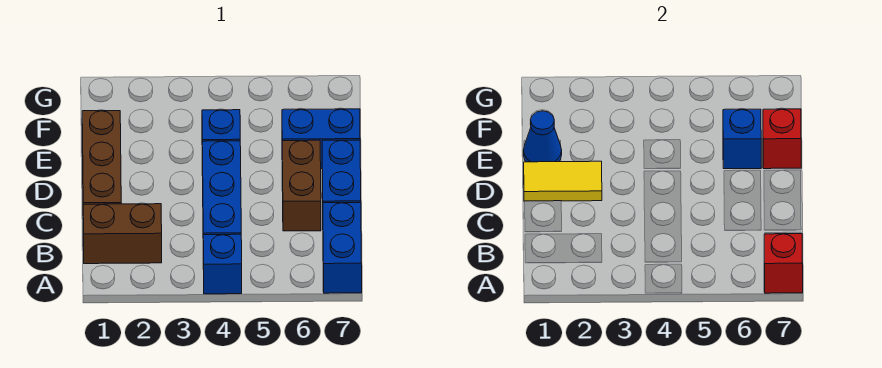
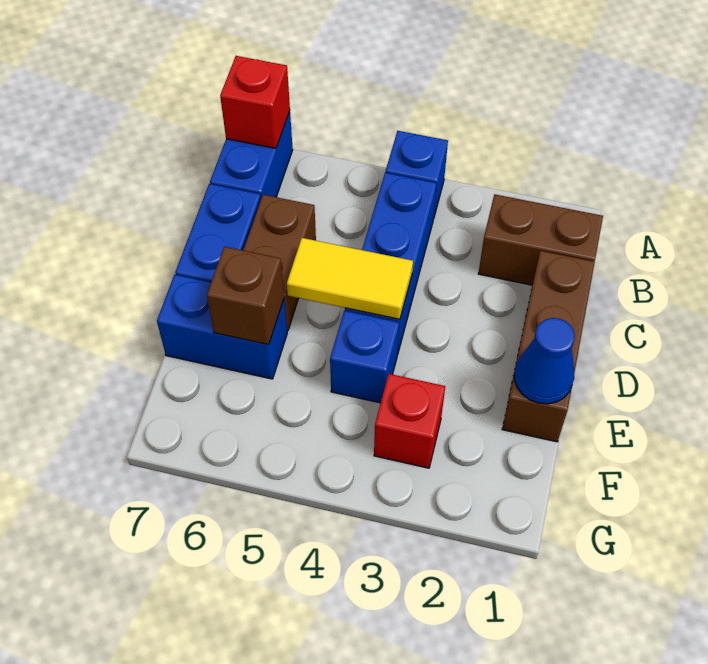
yellow tile D1:D2 level 2 -> yellow tile D4:D5 level 2
blue brick E6 level 2 -> brown brick E6 level 2
red brick E7 level 2 -> red brick F3 level 1

